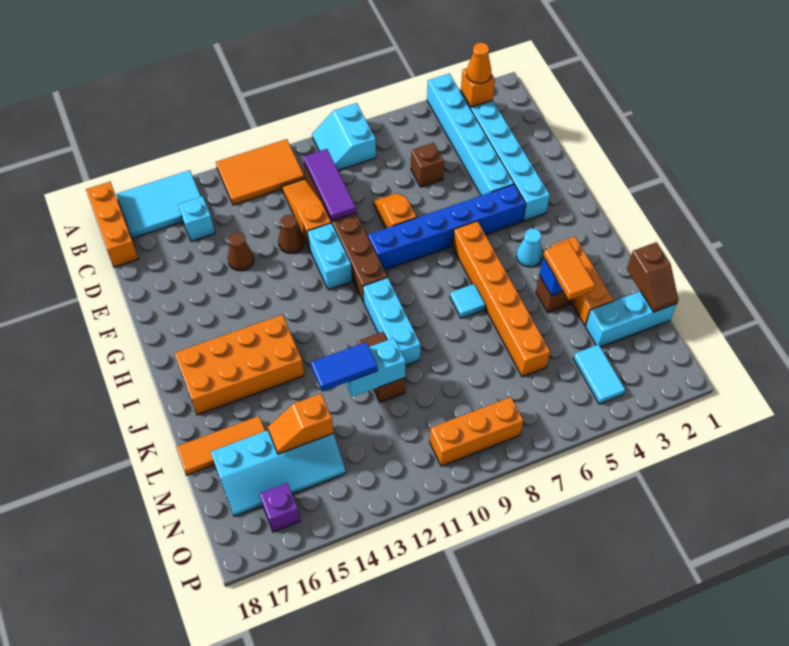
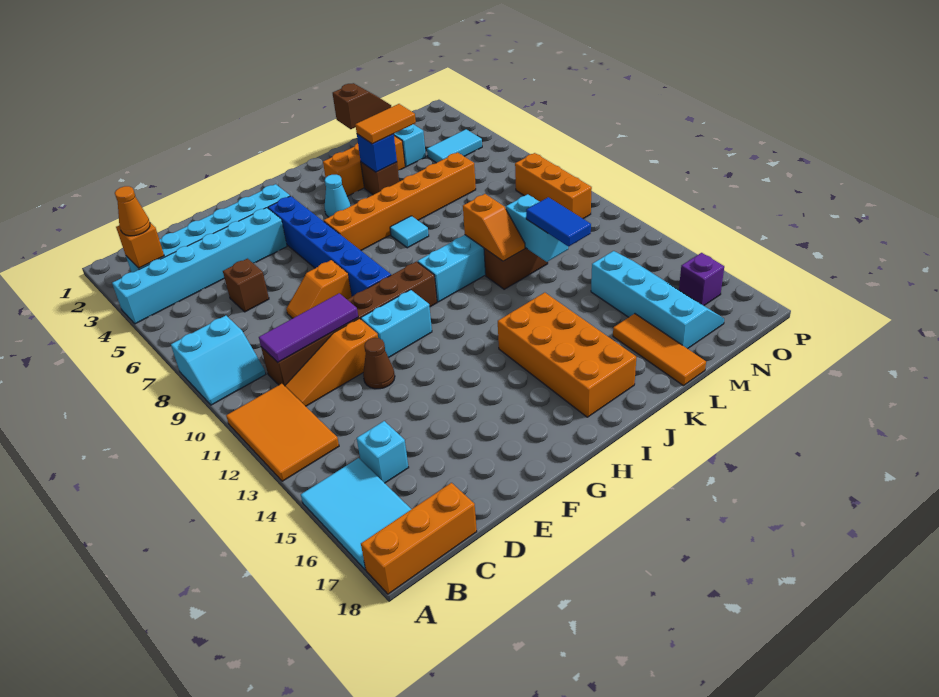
brown cone E14 level 1 -> none
orange slope M14:M15 level 2 top 14 -> orange slope K10:K11 level 2 top 10

